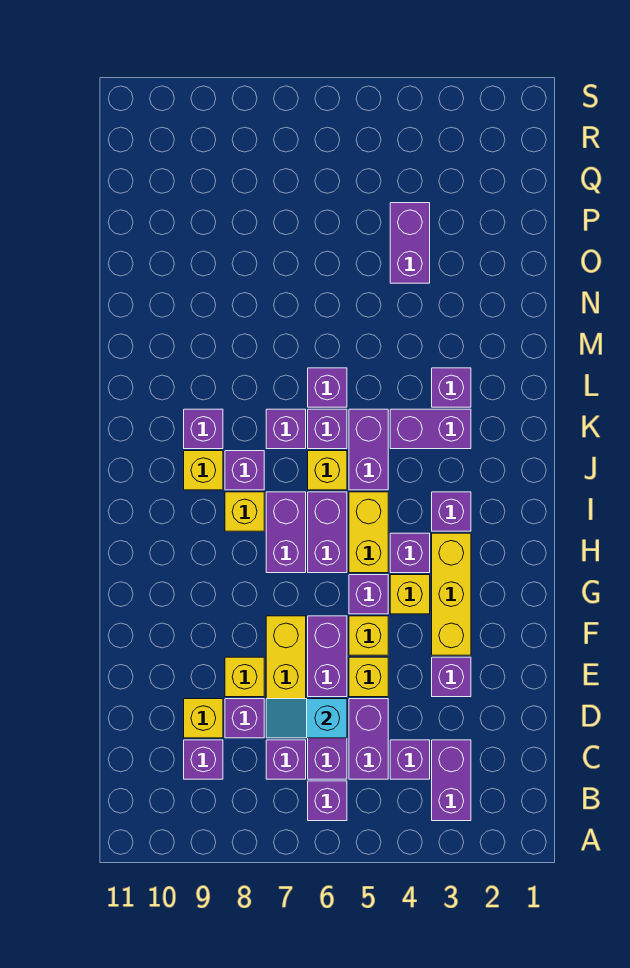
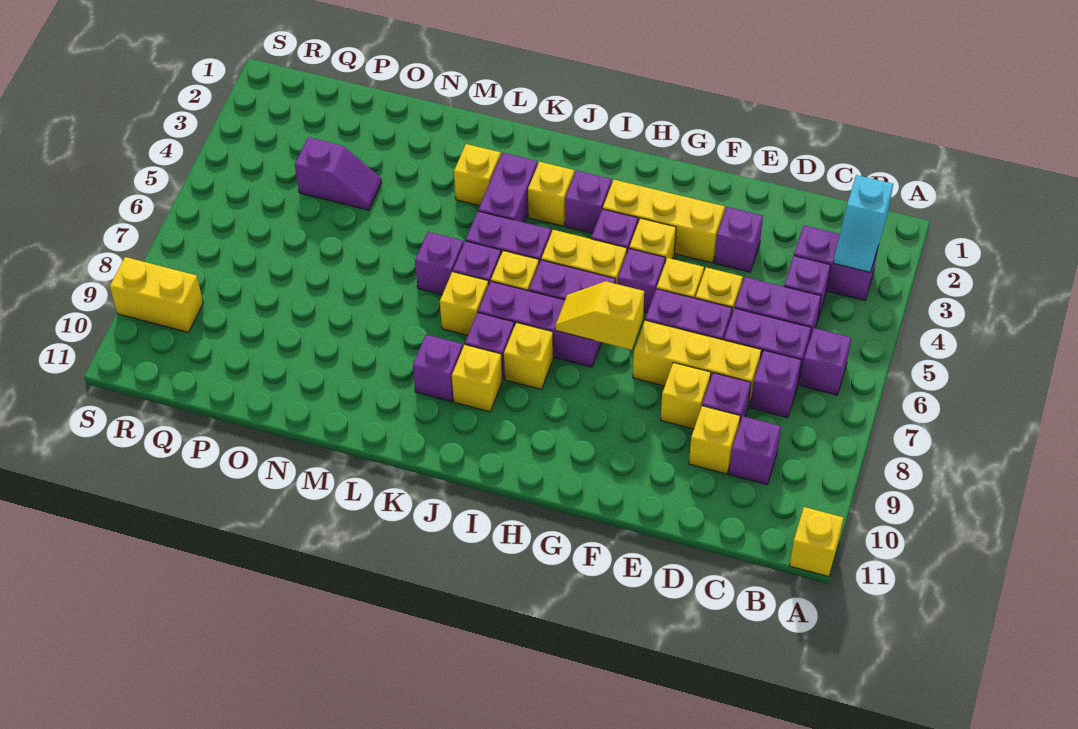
none -> yellow brick A11 level 1
cyan slope D6:D7 level 2 top 6 -> cyan slope B2:B3 level 2 top 2
none -> yellow slope G7:H7 level 2 top G
purple brick H7:I7 level 1 -> purple brick H7:J7 level 1
none -> yellow brick J3 level 1
purple brick K7 level 1 -> yellow brick K7 level 1
purple brick L3 level 1 -> yellow brick L3 level 1
purple brick O4:P4 level 1 -> purple slope O4:P4 level 1 top P
none -> yellow brick R9:S9 level 1

